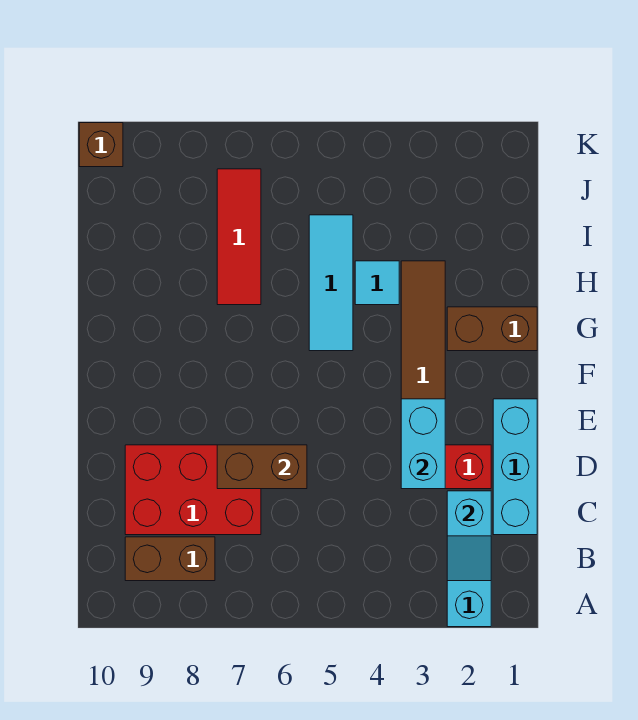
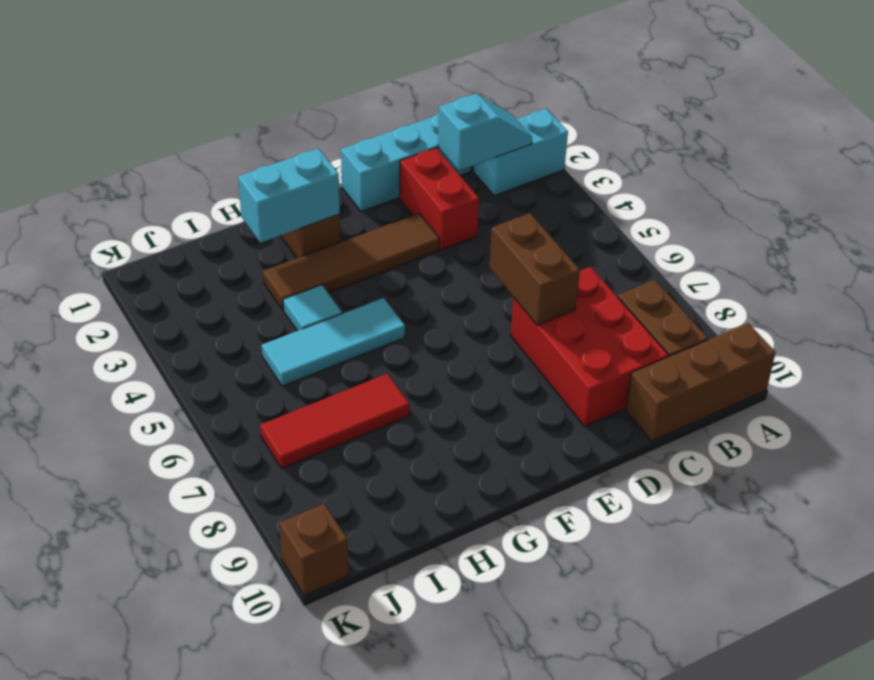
none -> brown brick A10:C10 level 1
cyan brick D3:E3 level 2 -> cyan brick G2:H2 level 2

